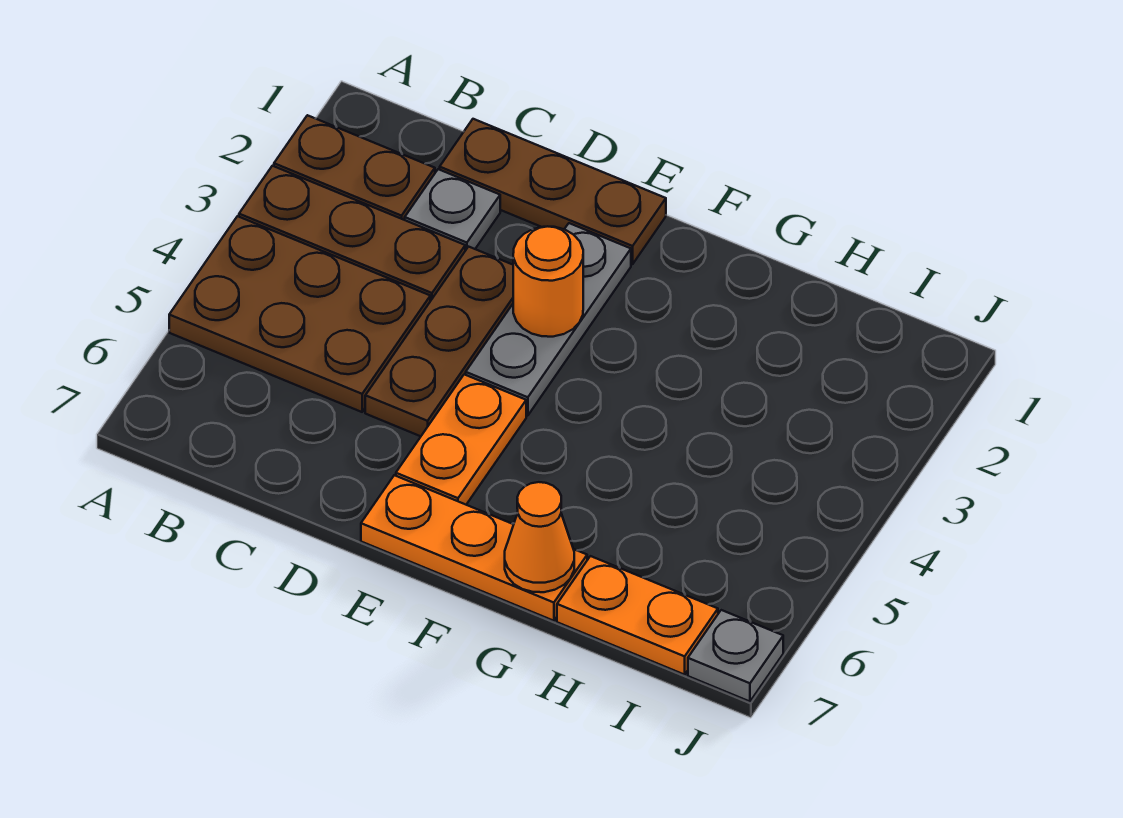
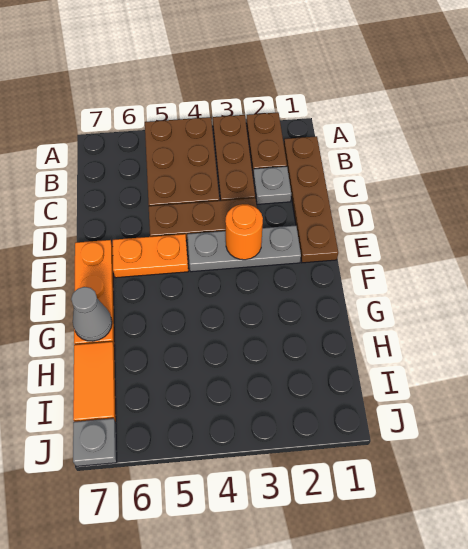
brown plate C1:E1 level 1 -> brown plate B1:E1 level 1
orange cone G7 level 2 -> grey cone G7 level 2
orange plate H7:I7 level 1 -> orange tile H7:I7 level 1

